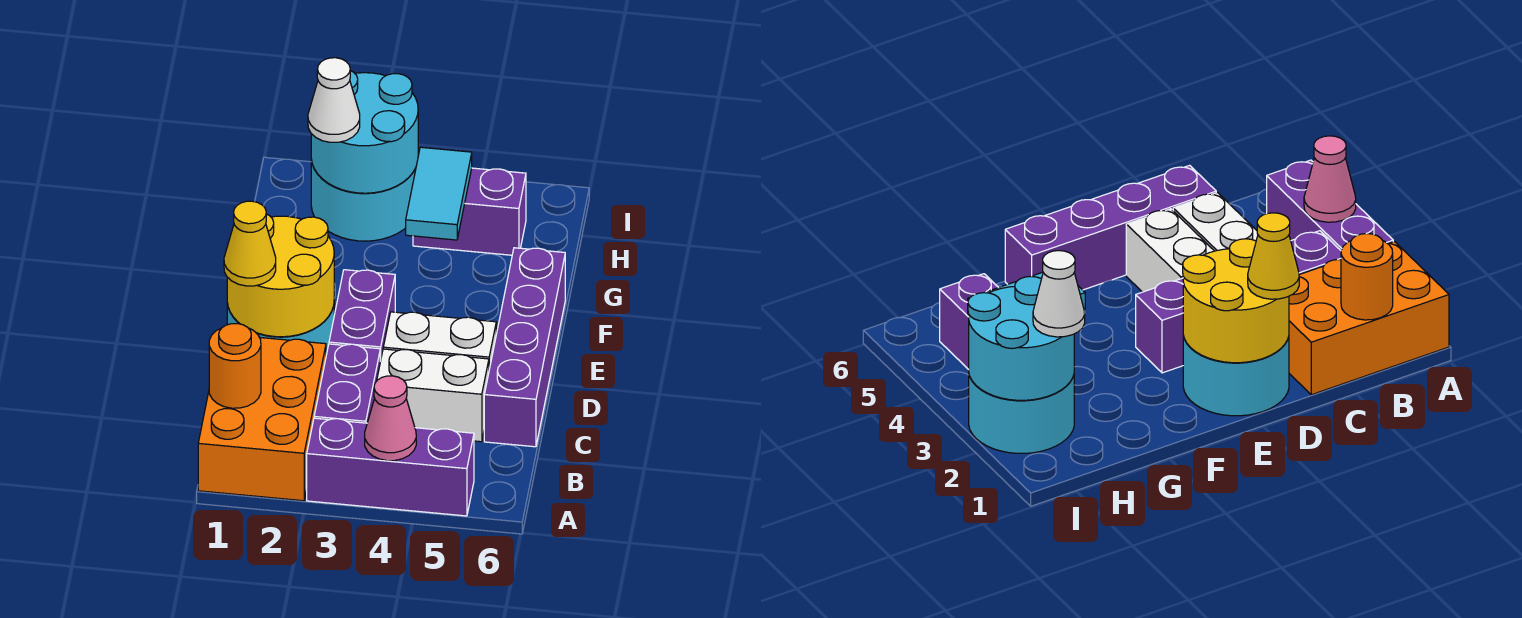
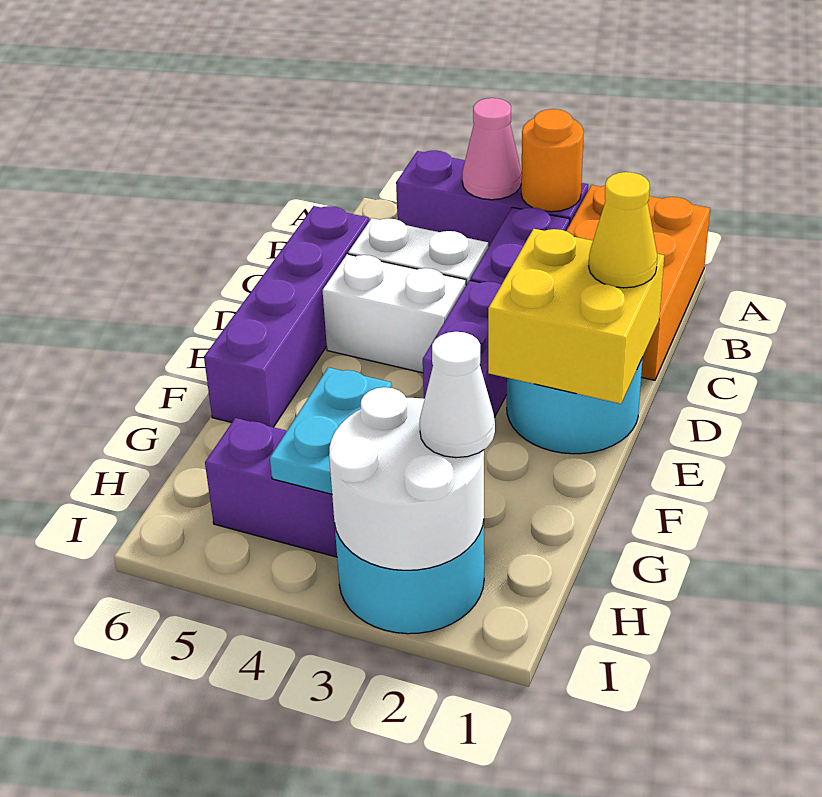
orange round brick B1 level 2 -> orange round brick A3 level 2
yellow round brick D1:E2 level 2 -> yellow brick D1:E2 level 2
cyan tile G4:H4 level 2 -> cyan plate G4:H4 level 2
cyan round brick H2:I3 level 2 -> white round brick H2:I3 level 2

